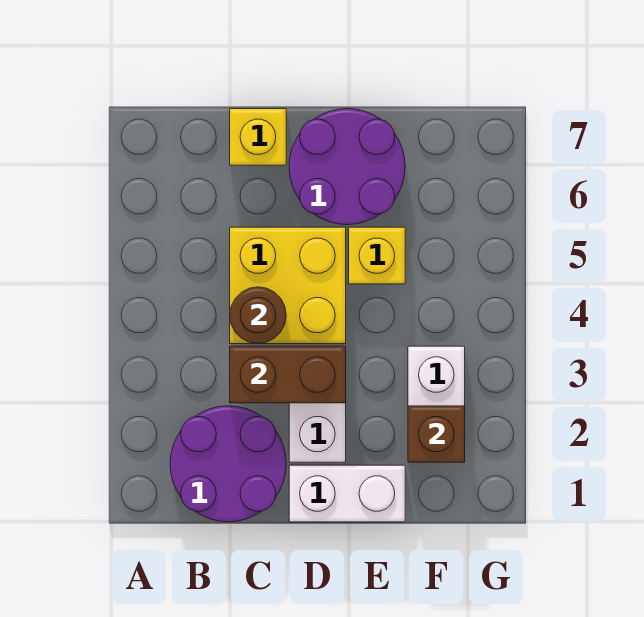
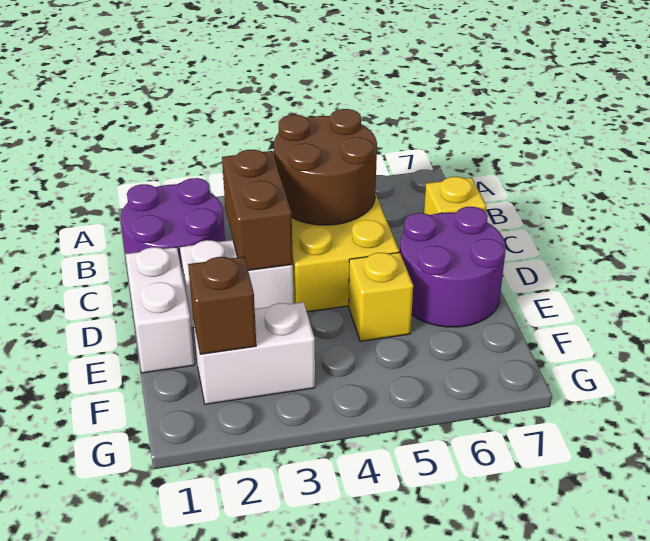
brown round brick C4 level 2 -> brown round brick B4:C5 level 2

